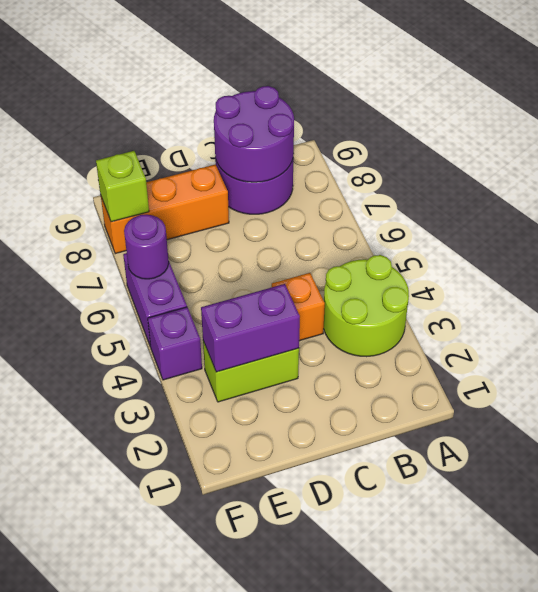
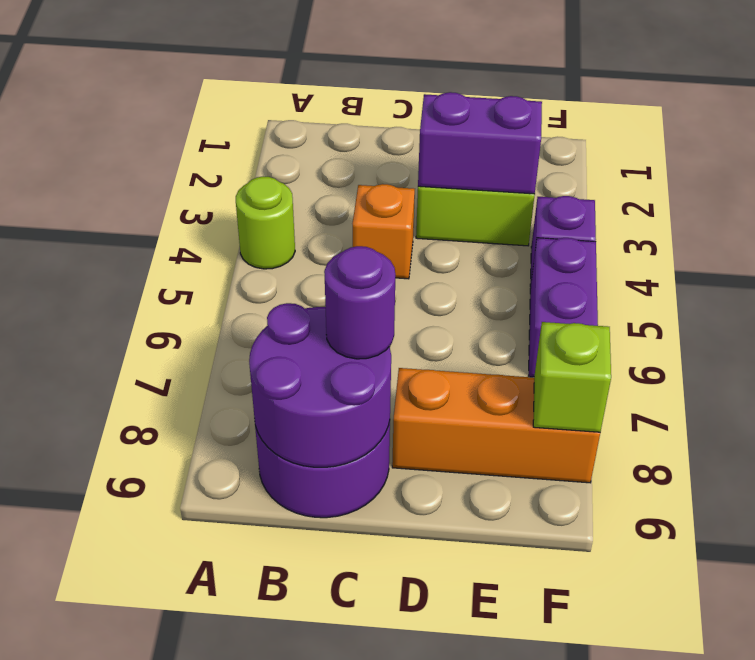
lime round brick A3:B4 level 1 -> lime round brick A4 level 1
purple round brick F6 level 2 -> purple round brick C8 level 3

